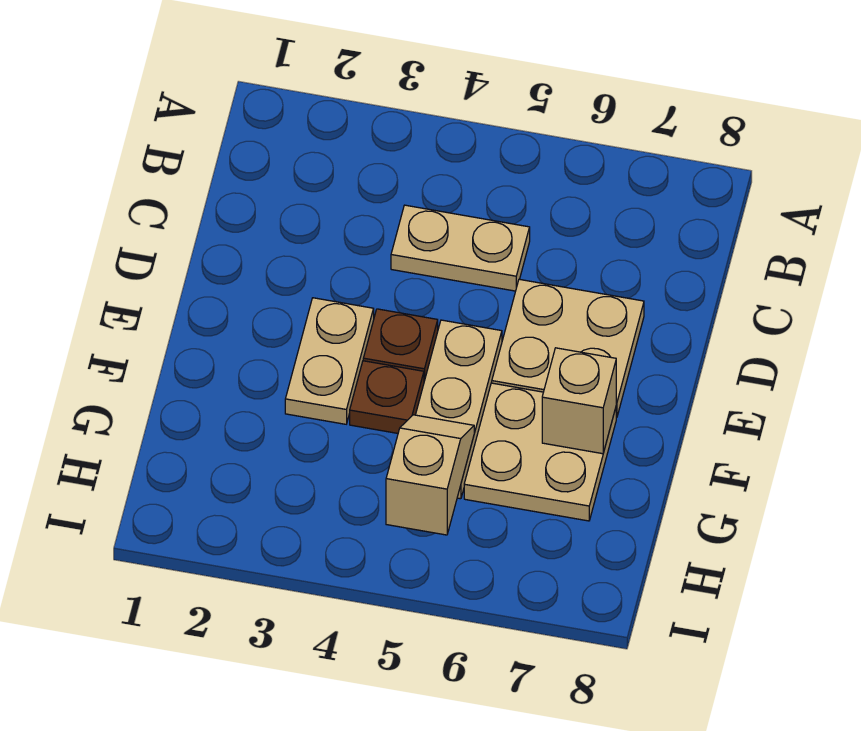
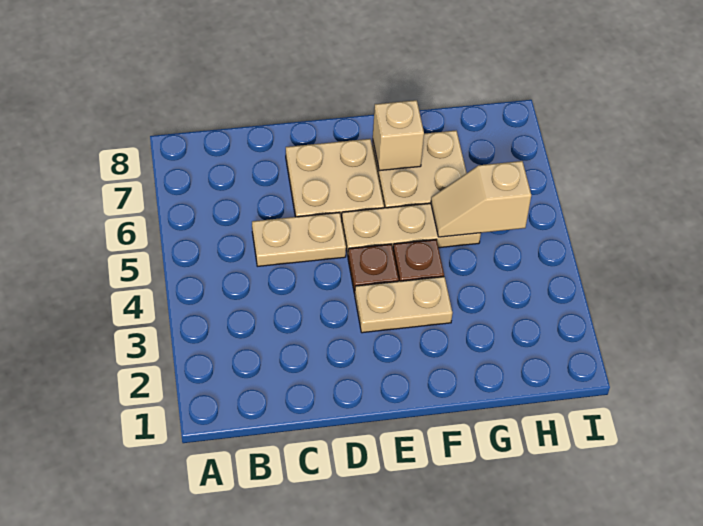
tan plate C4:C5 level 1 -> tan plate C5:D5 level 1

